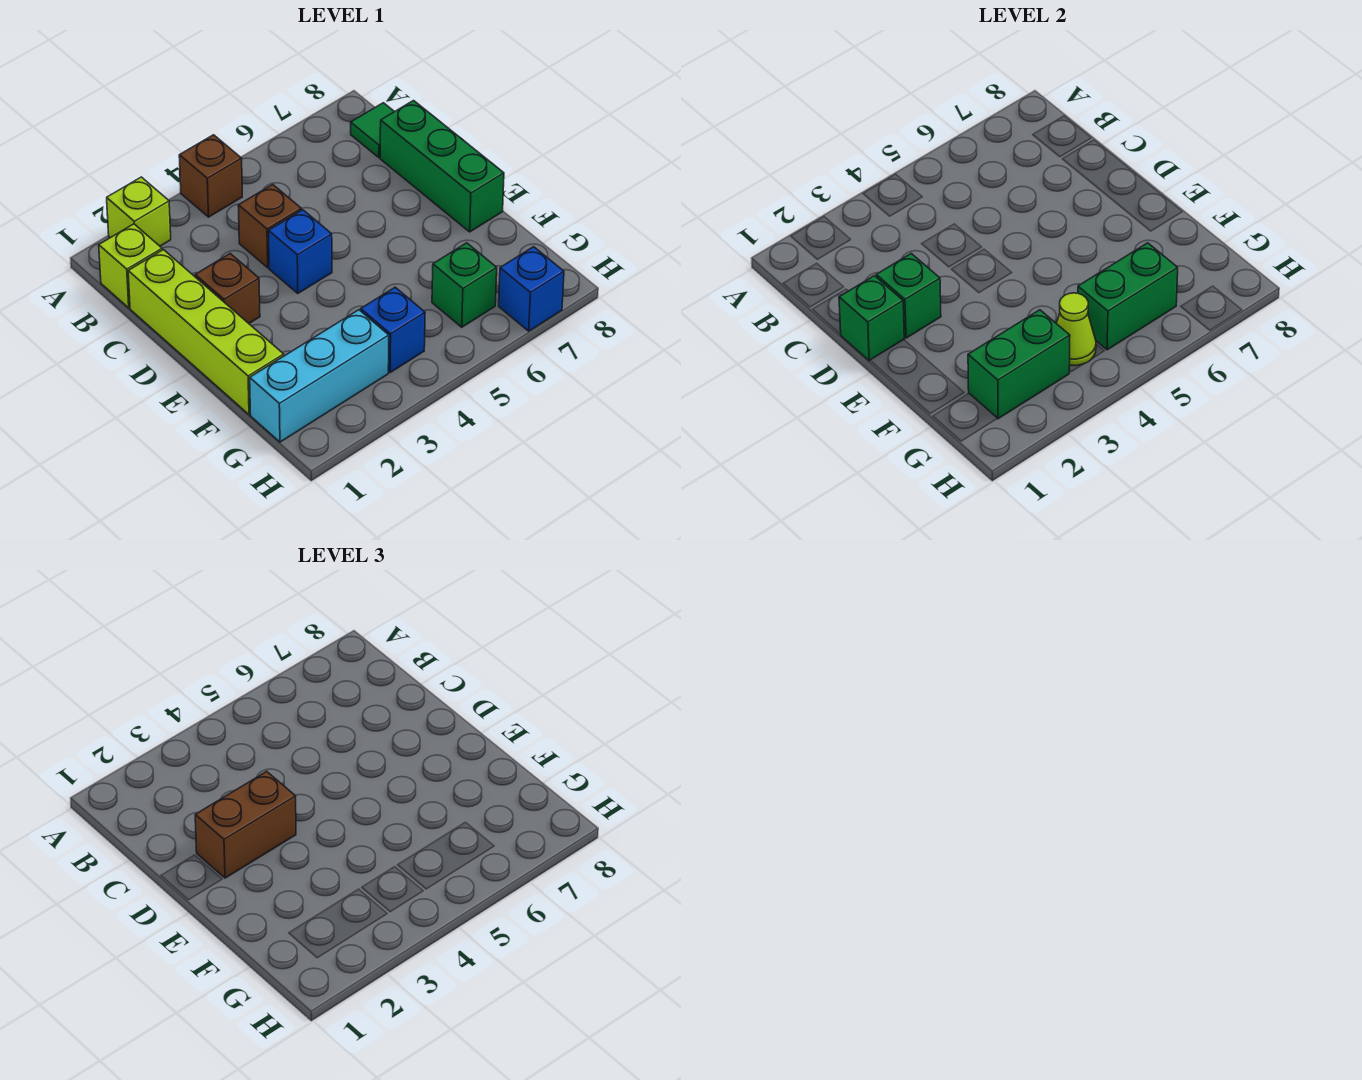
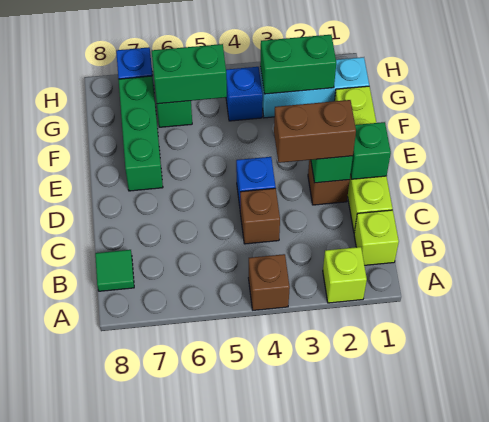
green brick C8:E8 level 1 -> green brick E7:G7 level 1
lime cone G4 level 2 -> none

